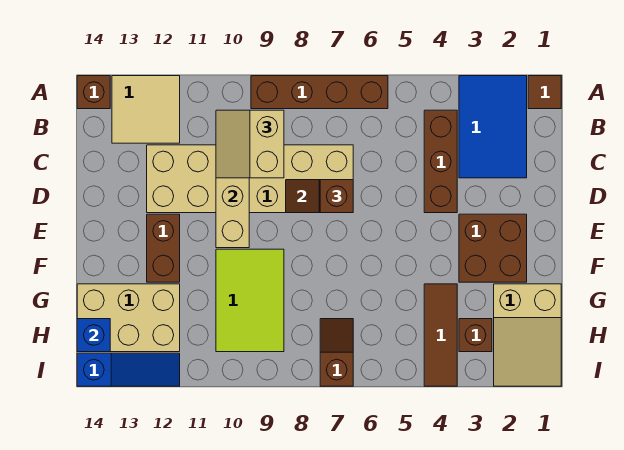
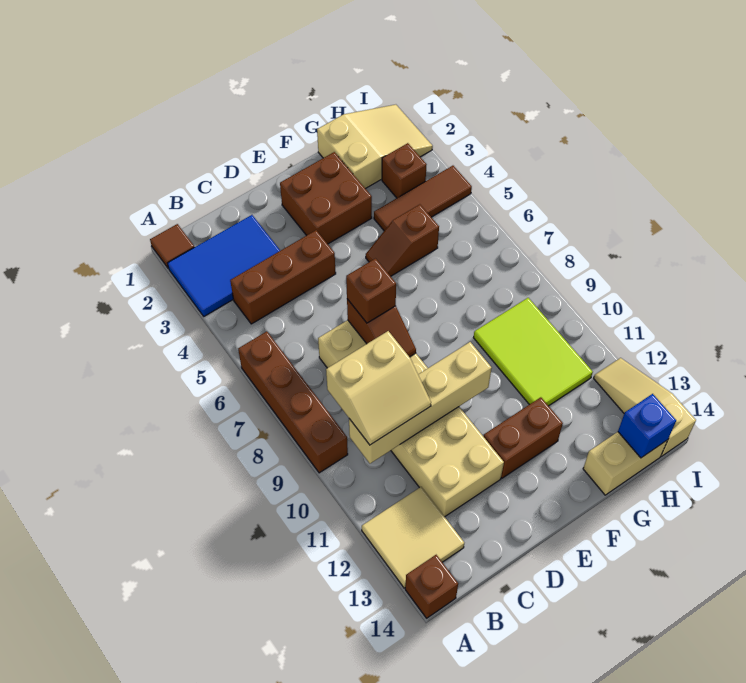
lime tile F9:H10 level 1 -> lime tile G9:H11 level 1
tan brick G12:H14 level 1 -> tan brick G14:H14 level 1
brown slope H7:I7 level 1 top I -> brown slope F5:G5 level 1 top G
blue slope I12:I14 level 1 top 14 -> tan slope I12:I14 level 1 top 14

